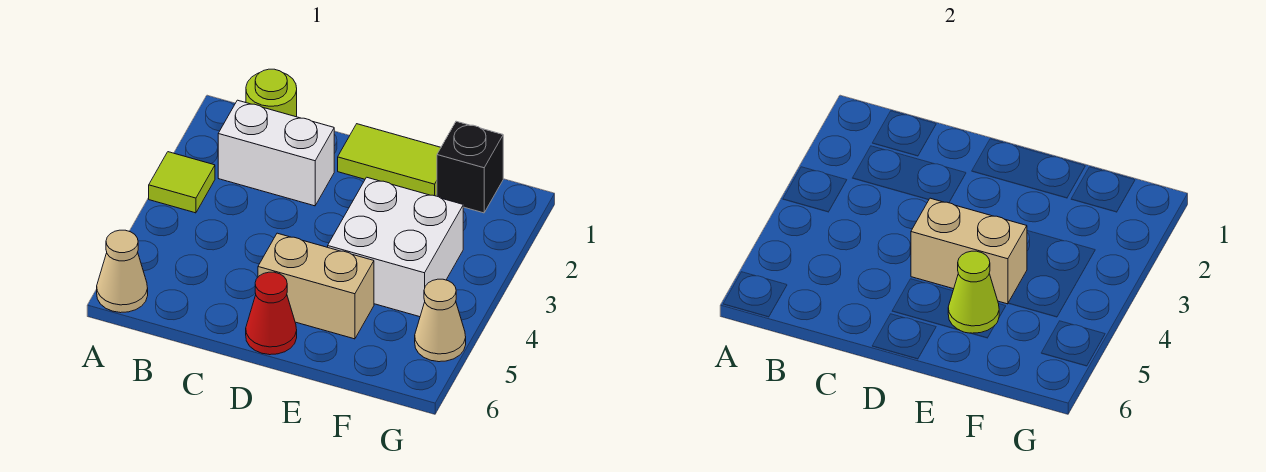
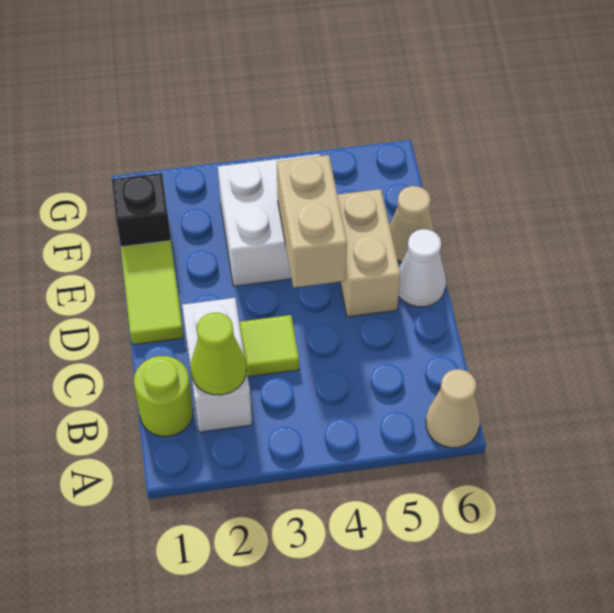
lime tile A3 level 1 -> lime tile C3 level 1
red cone D6 level 1 -> white cone D6 level 1
lime cone E5 level 2 -> lime cone B2 level 2
tan cone G5 level 1 -> tan cone E6 level 1

